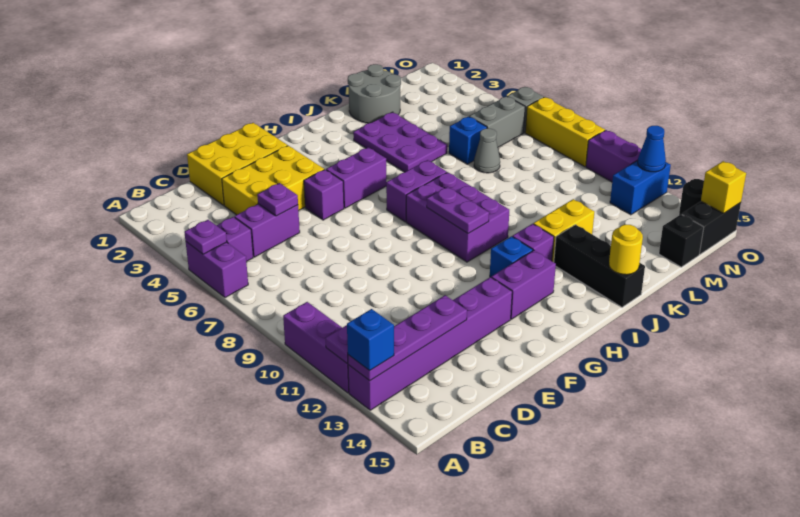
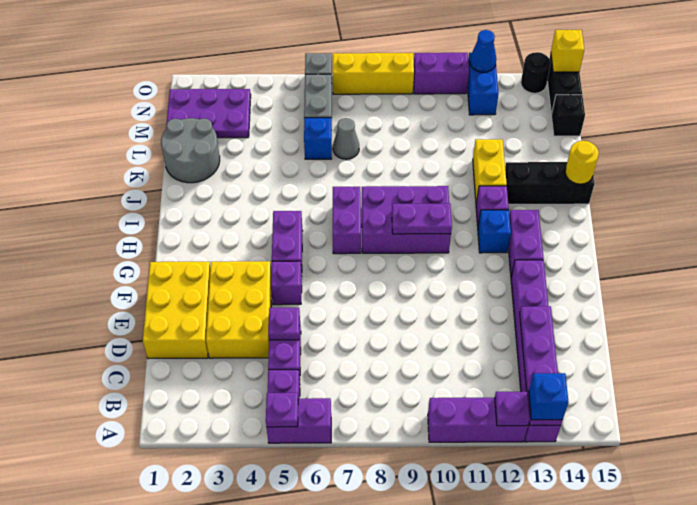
purple plate J3:K5 level 1 -> purple plate M1:N3 level 1

